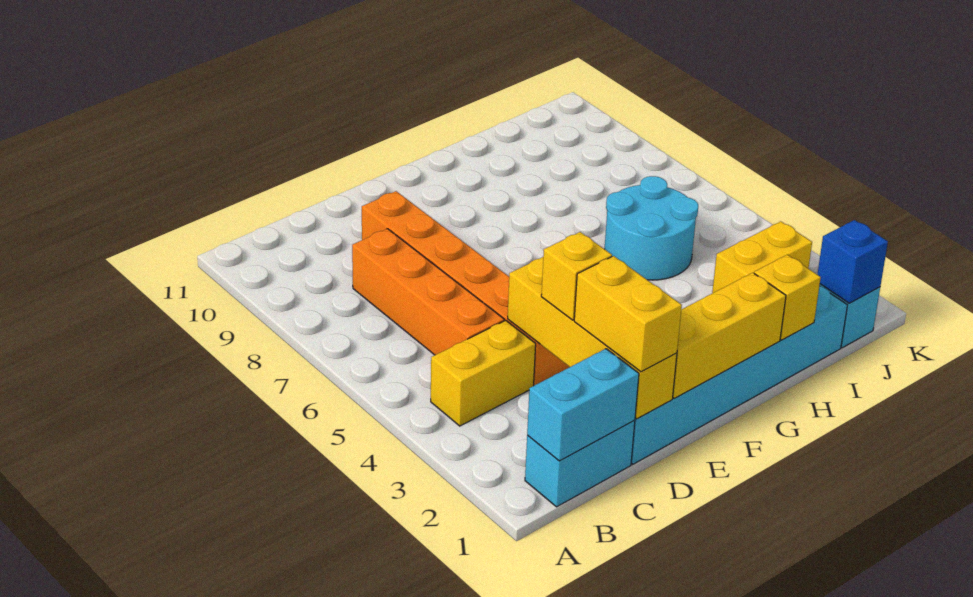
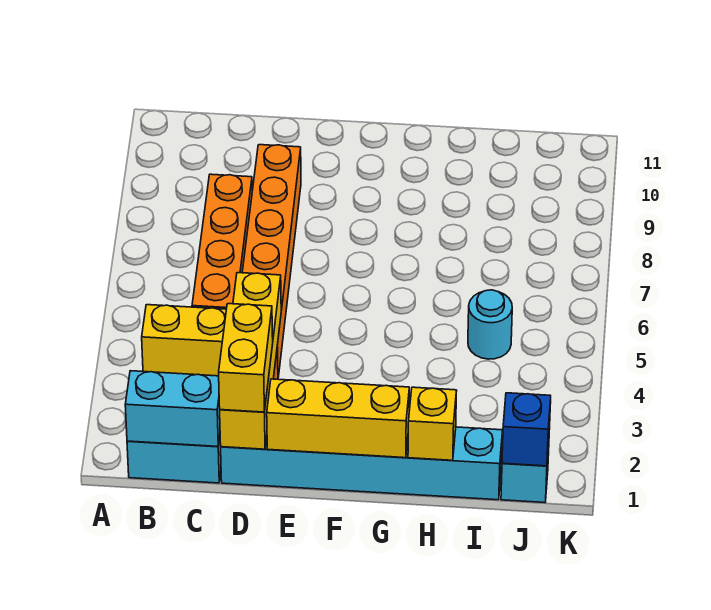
yellow brick D3 level 3 -> none
cyan round brick H5:I6 level 1 -> cyan round brick I5 level 1
yellow brick I3:J3 level 1 -> none

